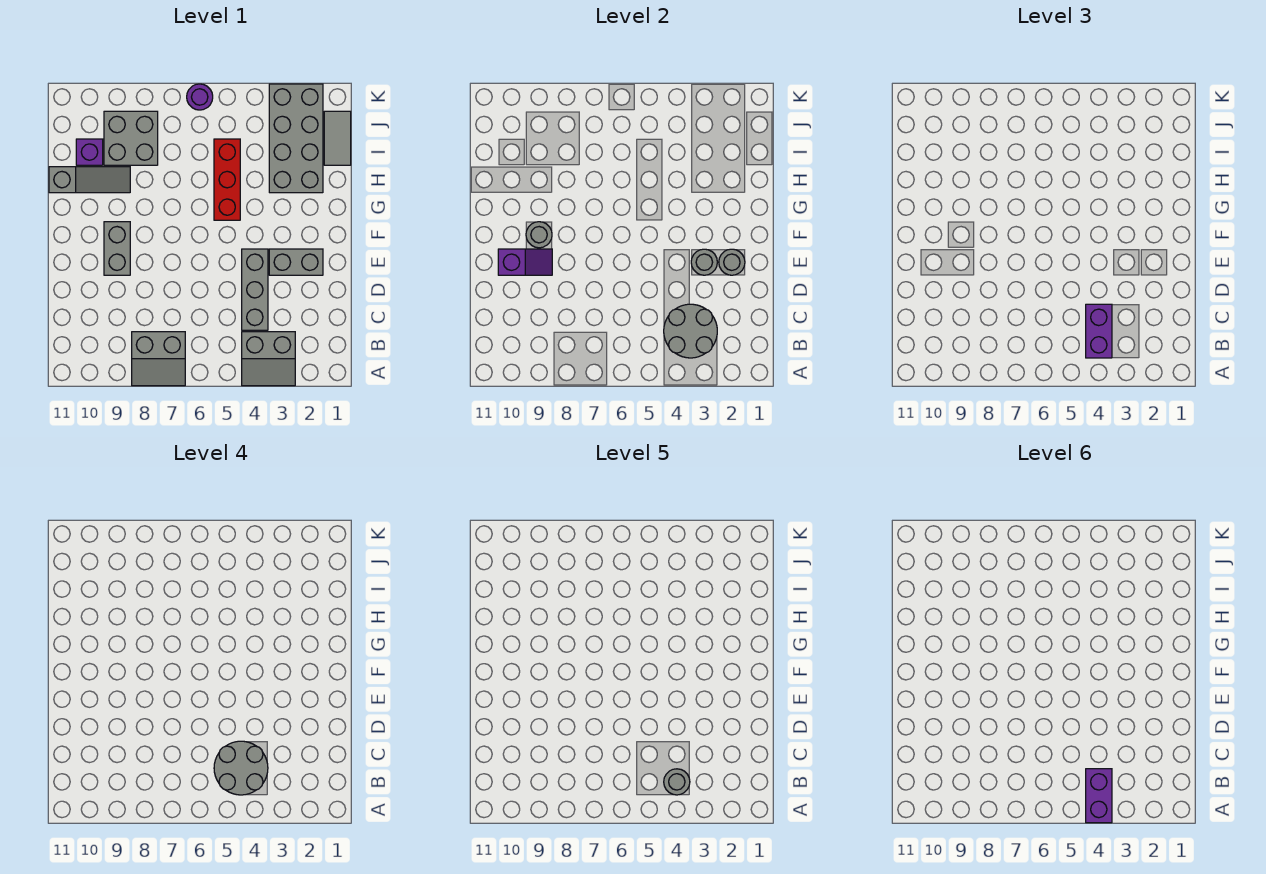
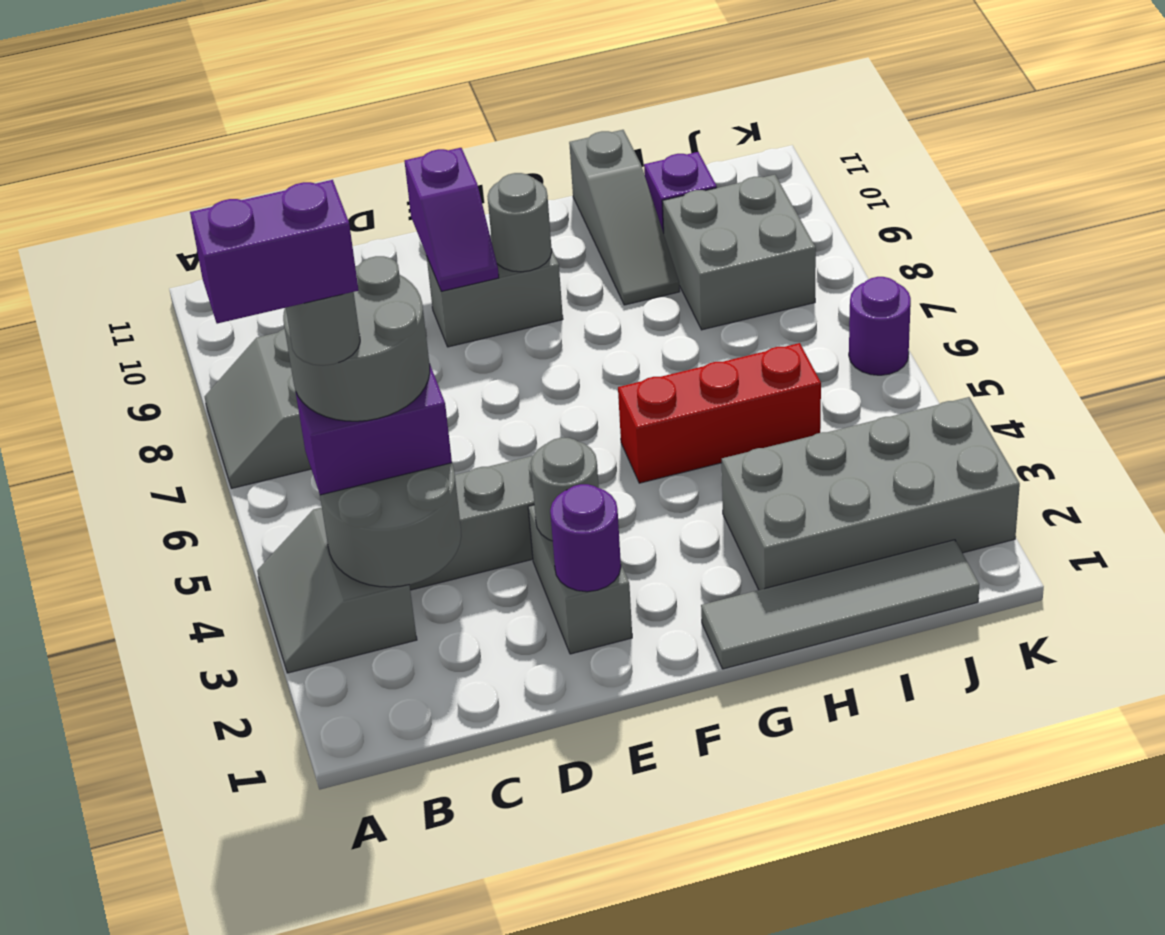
grey round brick E2 level 2 -> purple round brick E2 level 2
grey tile I1:J1 level 1 -> grey tile G1:J1 level 1

